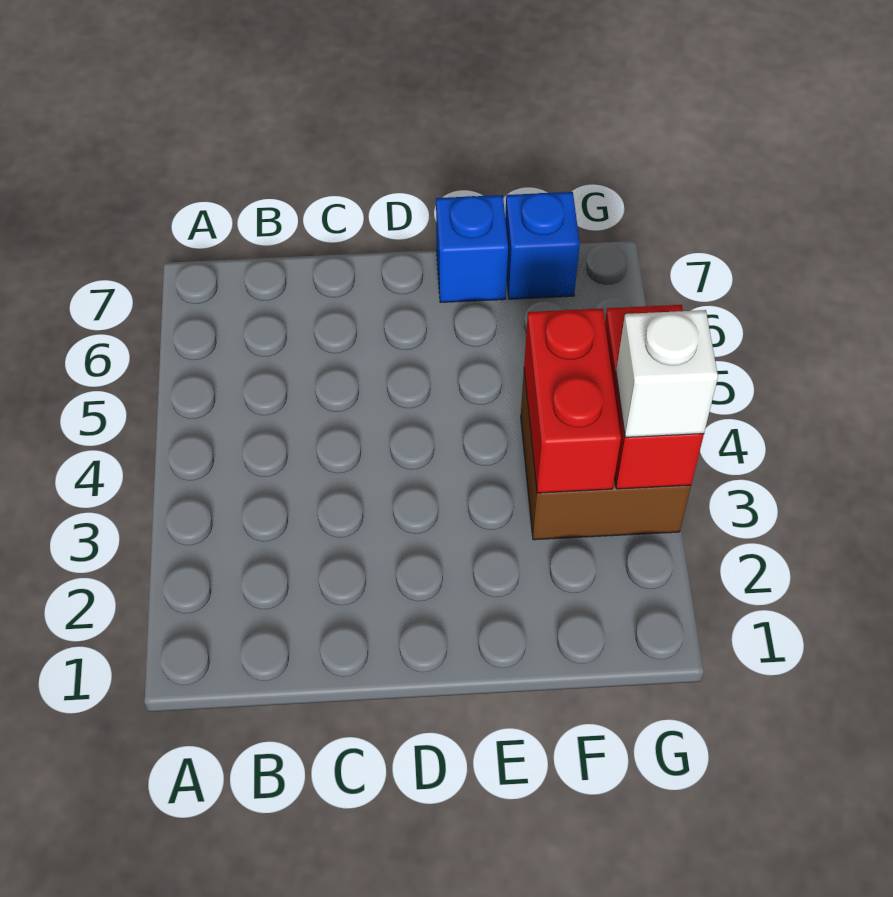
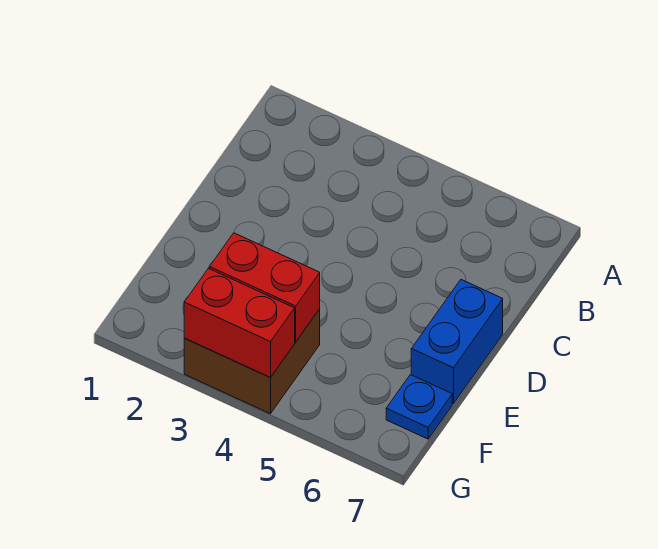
blue brick E7 level 1 -> blue brick D7:E7 level 1
blue brick F7 level 1 -> blue plate F7 level 1
white brick G3 level 3 -> none

